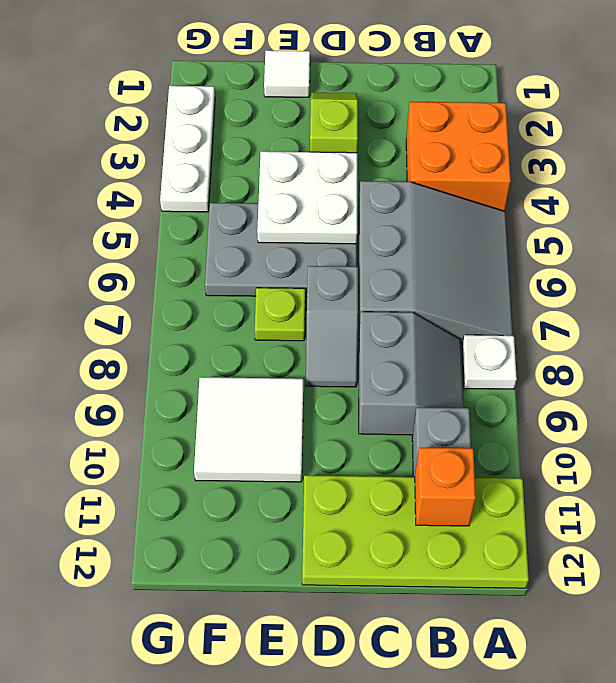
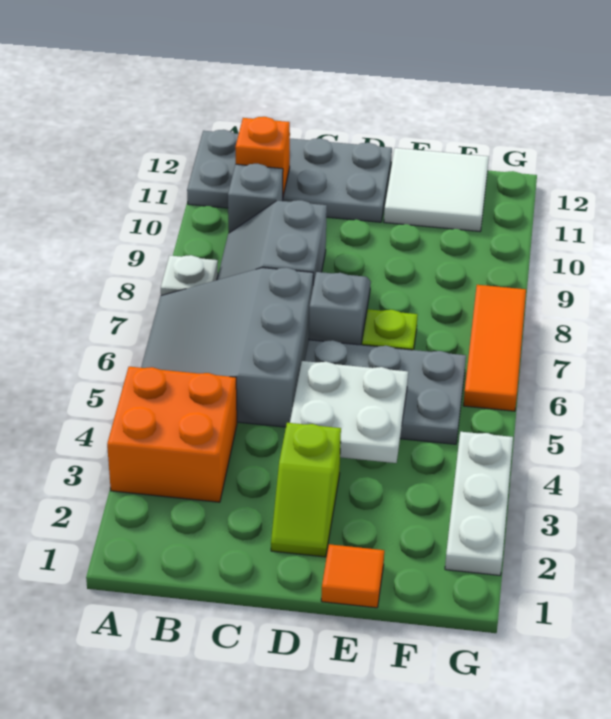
lime plate A11:D12 level 1 -> grey plate A11:D12 level 1
white tile E1 level 1 -> orange tile E1 level 1
white tile E9:F10 level 1 -> white tile E11:F12 level 1
none -> orange tile G6:G8 level 1

